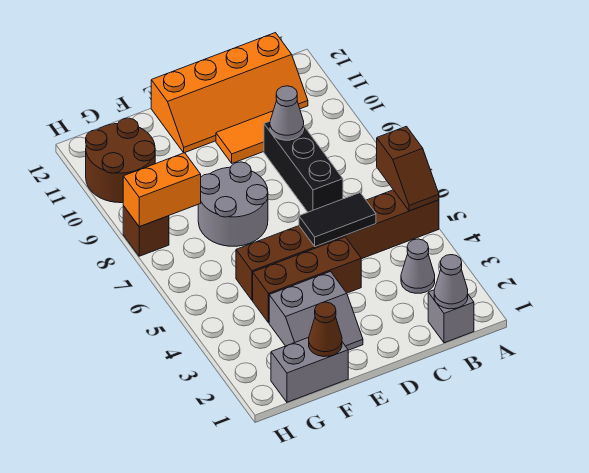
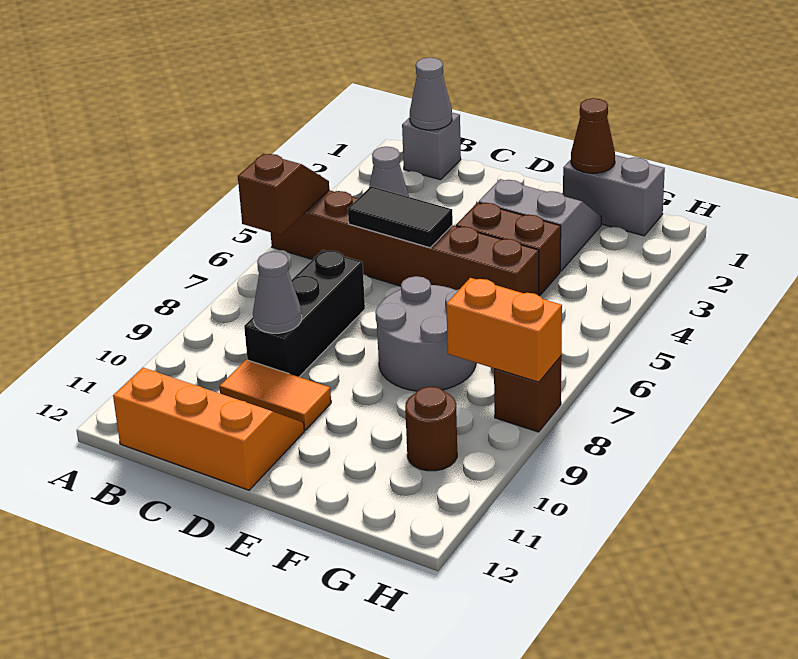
orange slope B11:E12 level 1 top 12 -> orange slope B11:D12 level 1 top 12
brown brick D4:F4 level 1 -> brown brick E4:F4 level 1
brown round brick G10:H11 level 1 -> brown round brick G10 level 1

